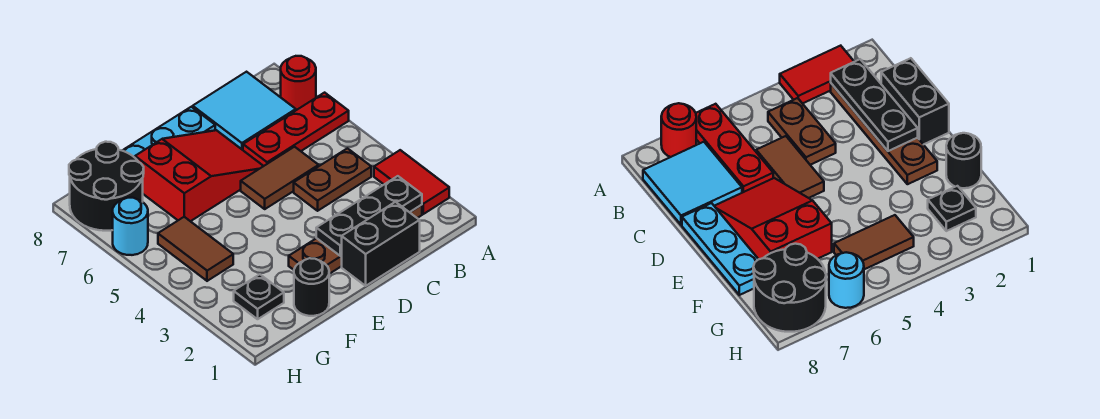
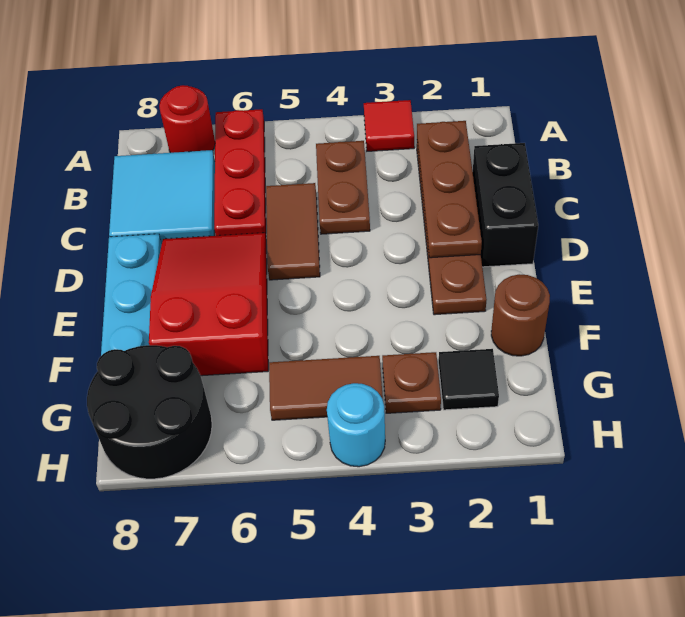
red tile A2:A3 level 1 -> red tile A3 level 1
black plate B2:D2 level 2 -> brown plate B2:D2 level 2
black round brick F1 level 1 -> brown round brick F1 level 1
black plate G2 level 1 -> black tile G2 level 1
none -> brown plate G3 level 1
cyan round brick H6 level 1 -> cyan round brick H4 level 1

